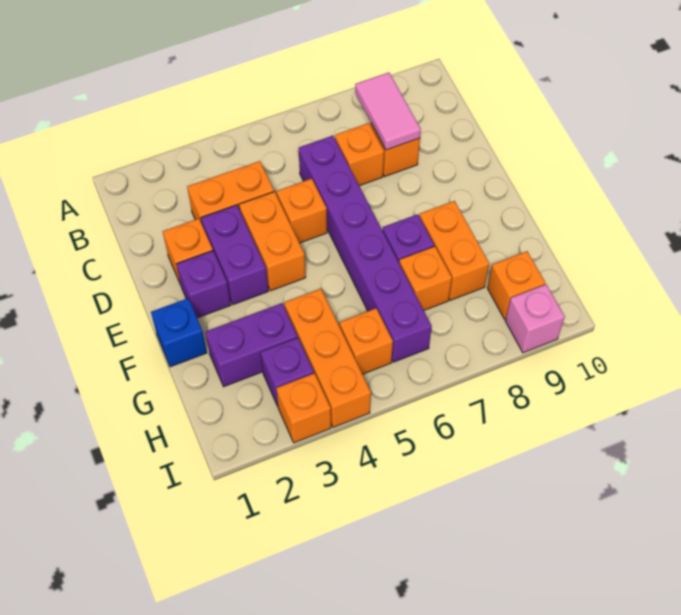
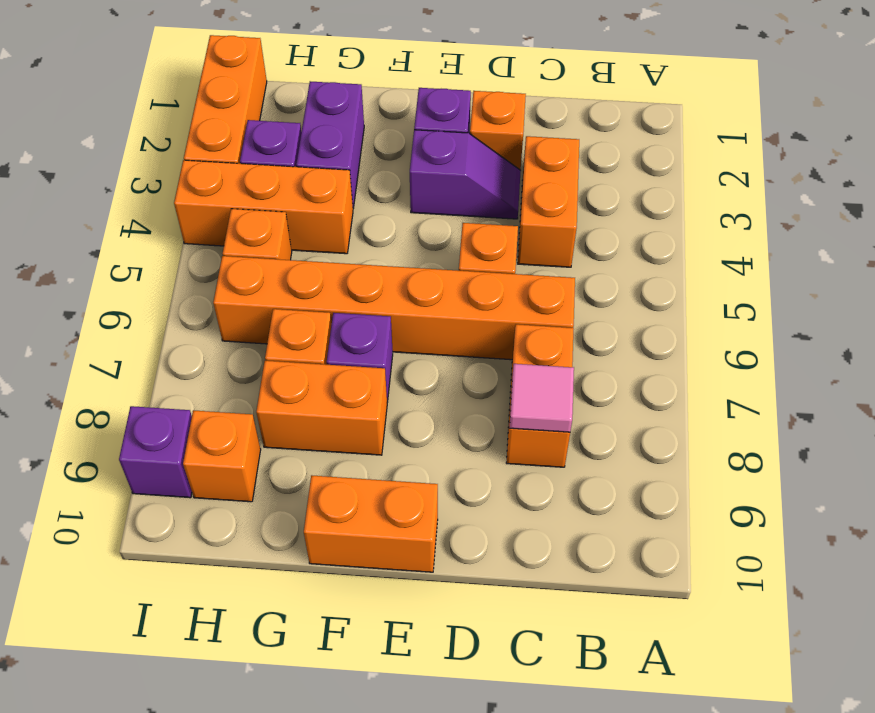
pink tile B8:C8 level 2 -> pink tile C8 level 2
purple brick C6:H6 level 1 -> orange brick C6:H6 level 1
purple brick D3:E3 level 1 -> purple slope D3:E3 level 1 top E
orange brick D4:E4 level 1 -> orange brick E10:F10 level 1
blue brick F1 level 1 -> none
orange brick I3 level 1 -> orange brick I1:I3 level 1
pink brick I9 level 1 -> purple brick I9 level 1

